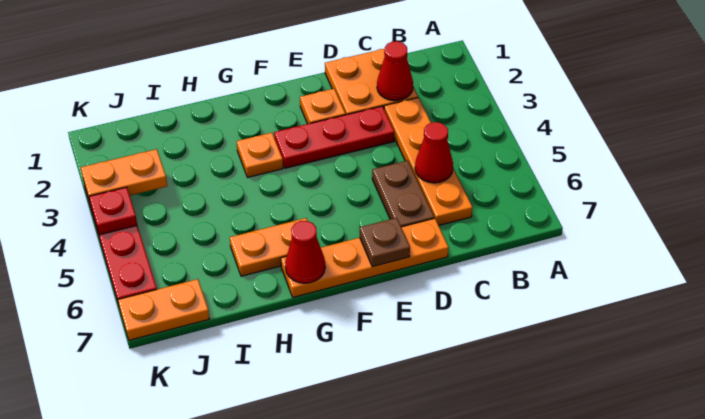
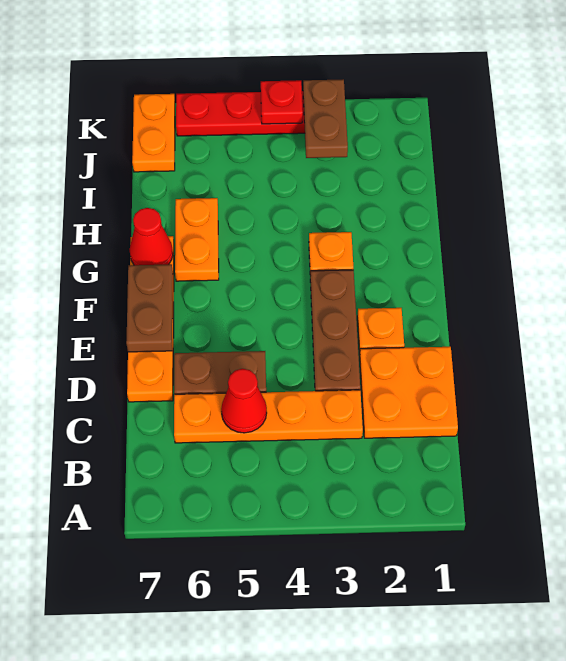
red cone C2 level 2 -> none
red plate D3:F3 level 1 -> brown plate D3:F3 level 1
brown plate E7 level 2 -> brown plate E7:F7 level 2
orange plate J3:K3 level 2 -> brown plate J3:K3 level 2

